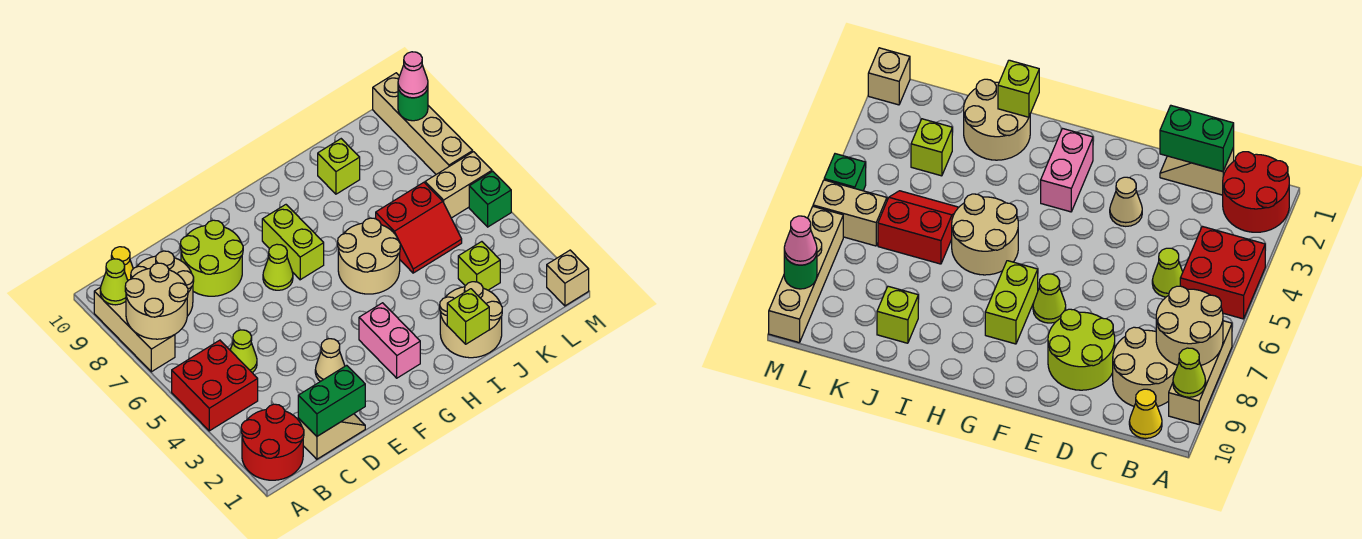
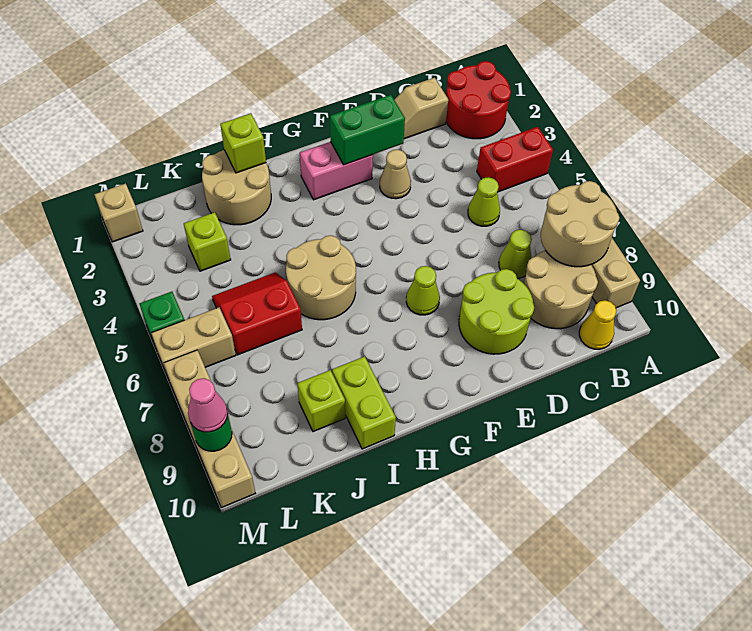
red brick A4:B5 level 1 -> red brick A4:B4 level 1
lime cone A9 level 2 -> lime cone C7 level 1
green brick C1:D1 level 2 -> green brick E2:F2 level 2
pink brick G2:G3 level 1 -> pink brick F2:G2 level 1
lime brick G7:G8 level 1 -> lime brick I9:I10 level 1

